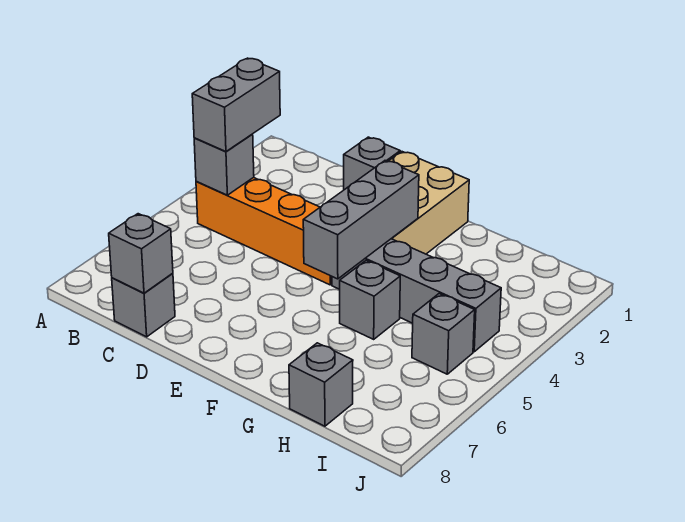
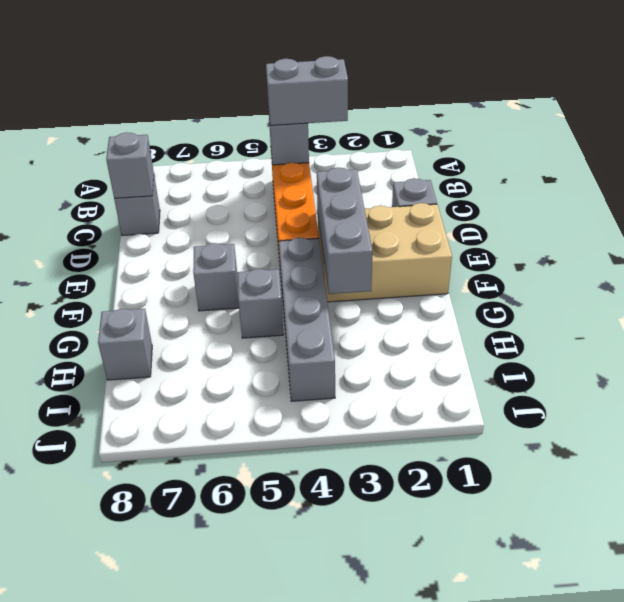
grey brick F3:F5 level 2 -> grey brick E3:G3 level 2
grey brick I5 level 1 -> grey brick F6 level 1

